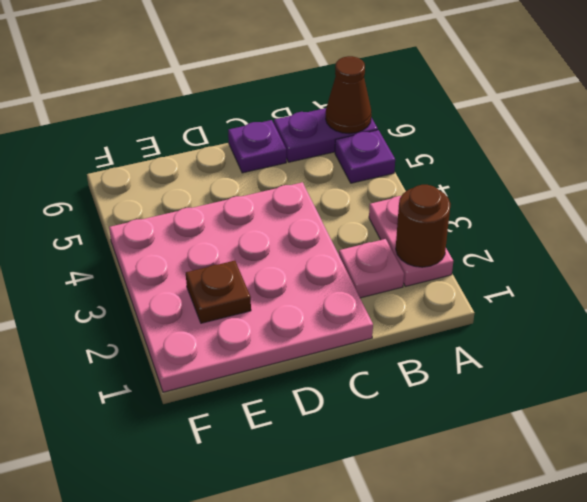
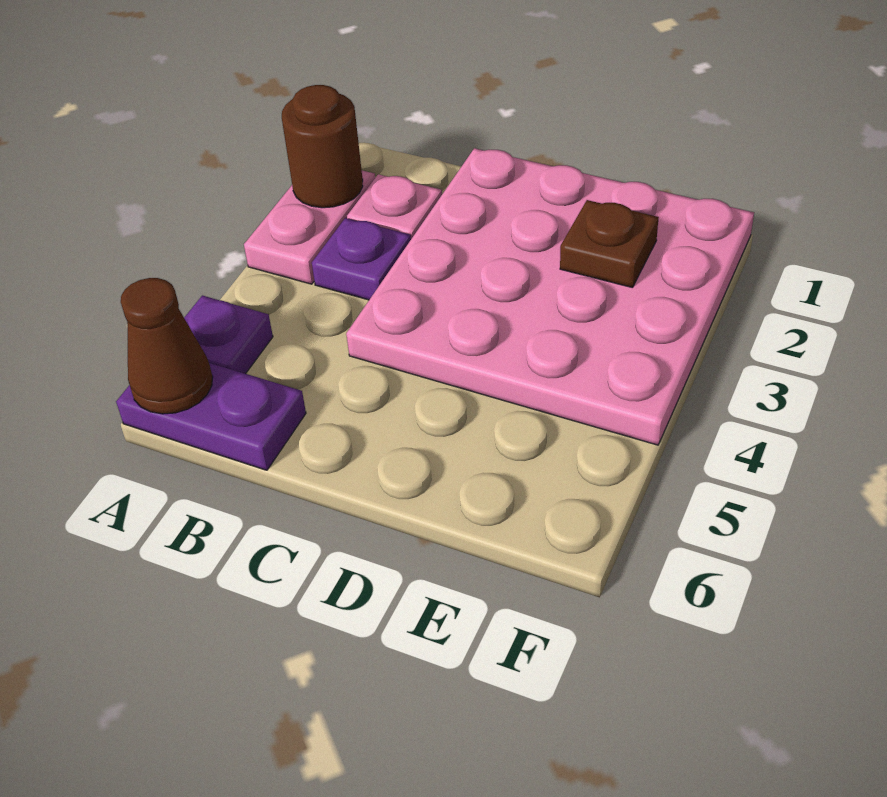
purple plate C6 level 1 -> purple plate B3 level 1

